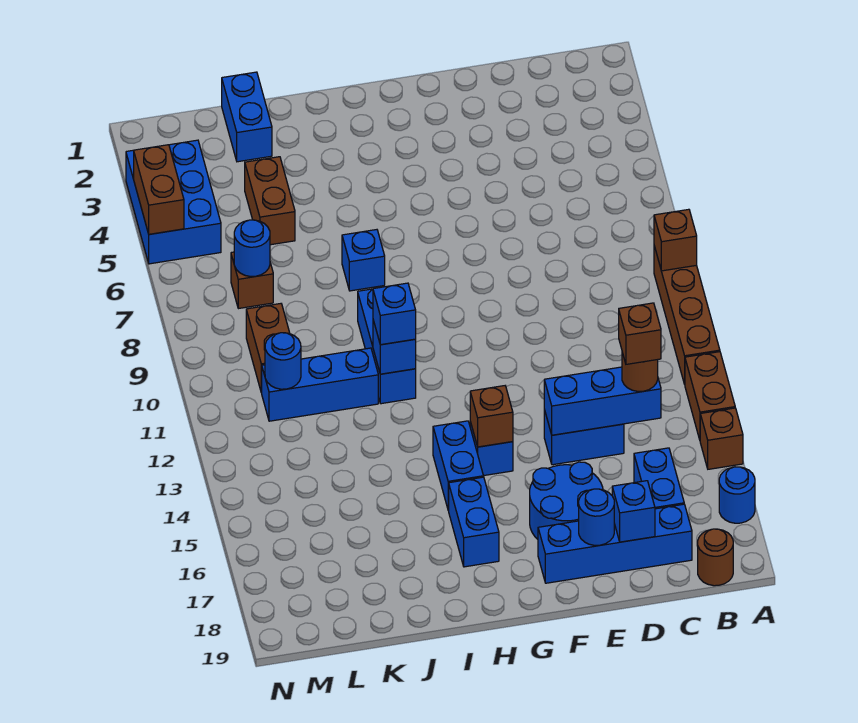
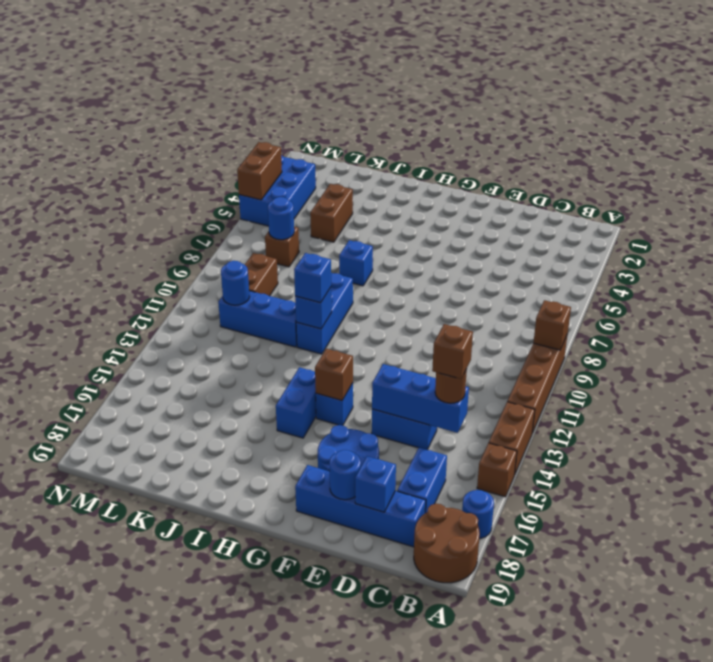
brown round brick B19 level 1 -> brown round brick A18:B19 level 1
blue brick H16:H17 level 1 -> none
blue brick K1:K2 level 1 -> none

